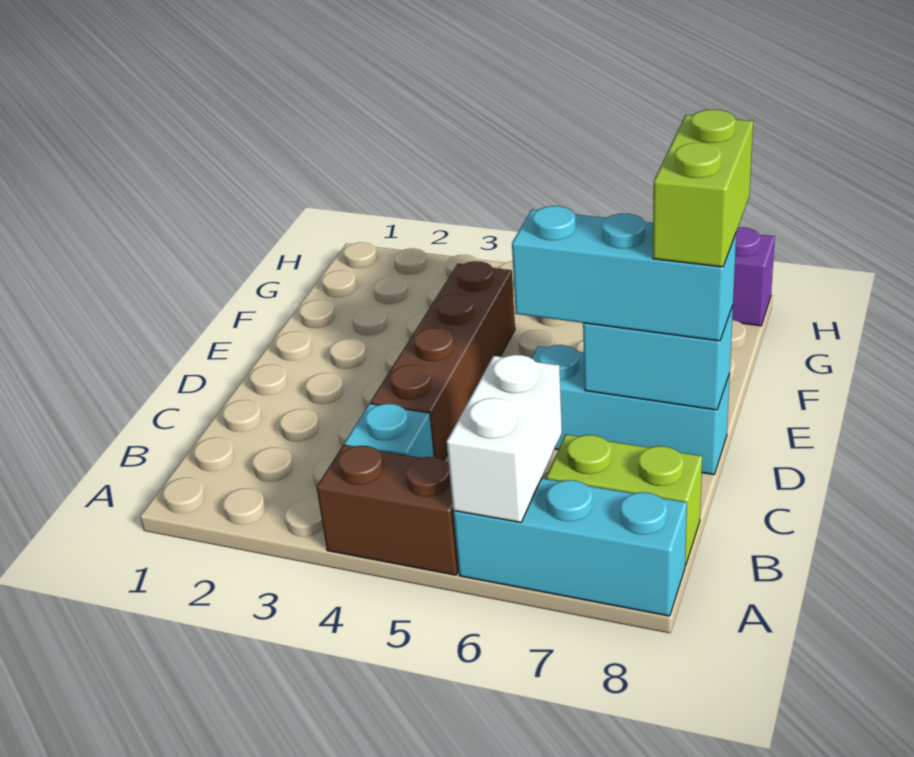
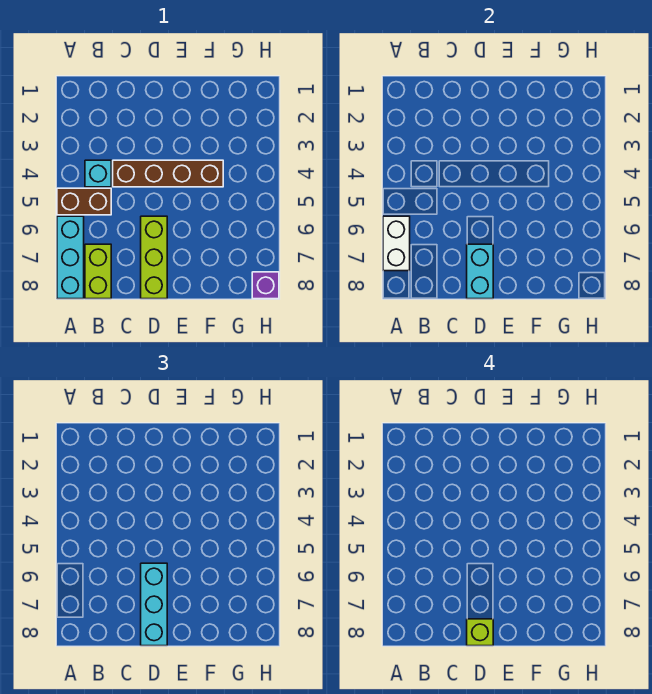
brown brick A4:A5 level 1 -> brown brick A5:B5 level 1
white brick A6:B6 level 2 -> white brick A6:A7 level 2
cyan brick D6:D8 level 1 -> lime brick D6:D8 level 1
lime brick D8:E8 level 4 -> lime brick D8 level 4

